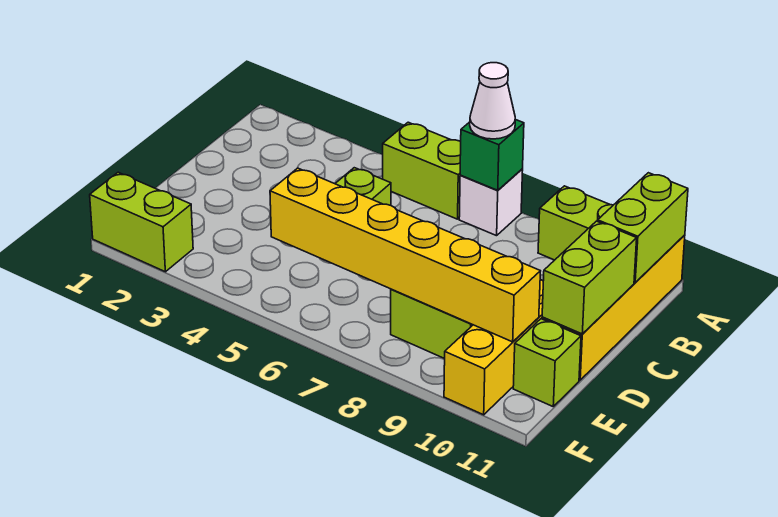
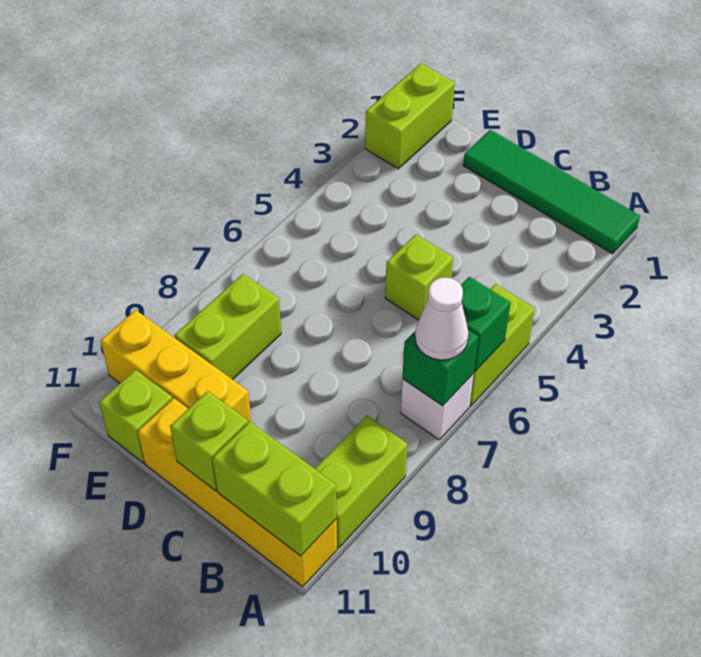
none -> green tile A1:D1 level 1
none -> green brick A6 level 2
lime brick C11:D11 level 2 -> lime brick C11 level 2
yellow brick E5:E10 level 2 -> none

